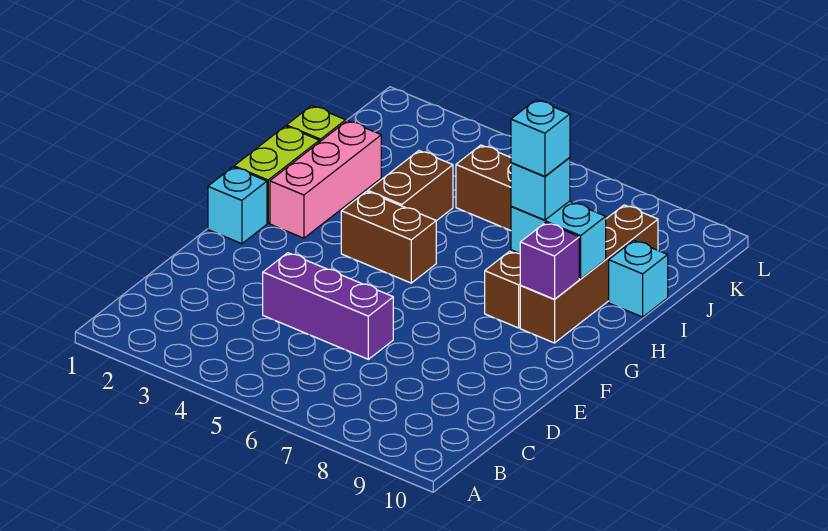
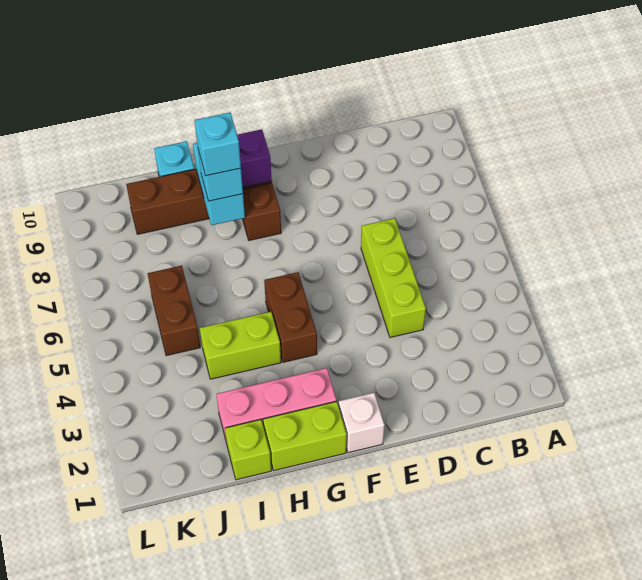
purple brick D4:D6 level 1 -> lime brick D4:D6 level 1
cyan brick F1 level 1 -> white brick F1 level 1
brown brick H4:I4 level 1 -> lime brick H4:I4 level 1

